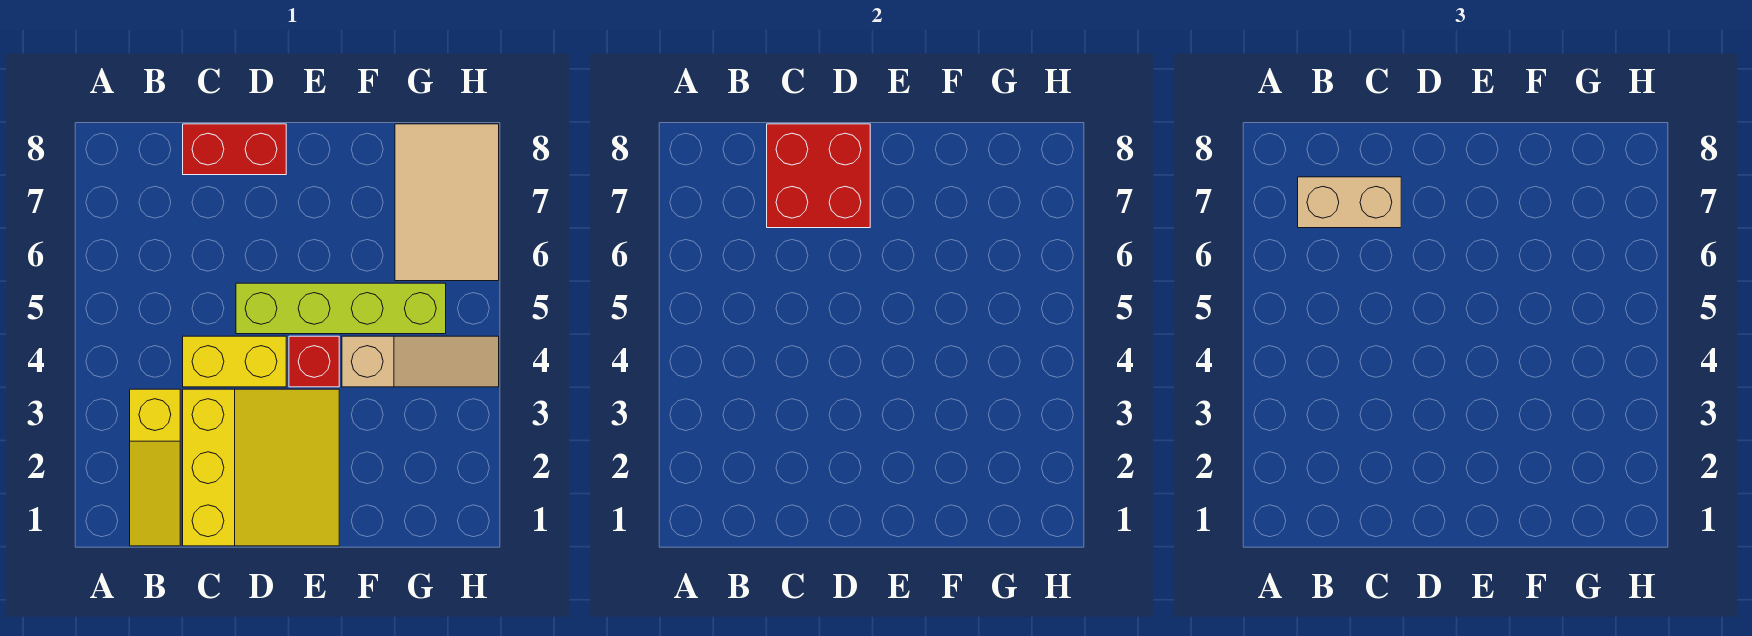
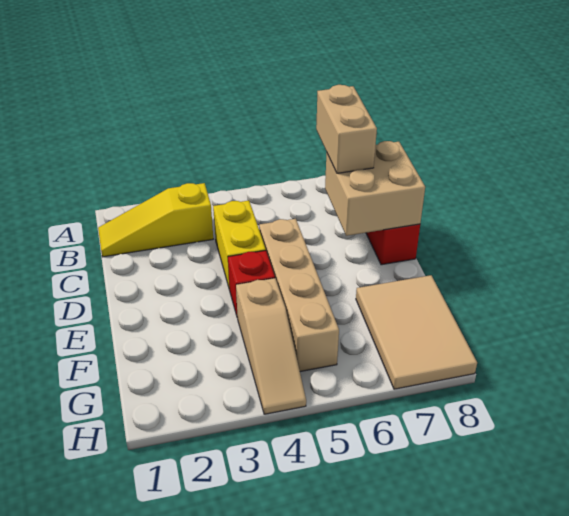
yellow slope C1:E3 level 1 top C -> none
red brick C7:D8 level 2 -> tan brick C7:D8 level 2
lime brick D5:G5 level 1 -> tan brick D5:G5 level 1
tan tile G6:H8 level 1 -> tan tile F7:H8 level 1

